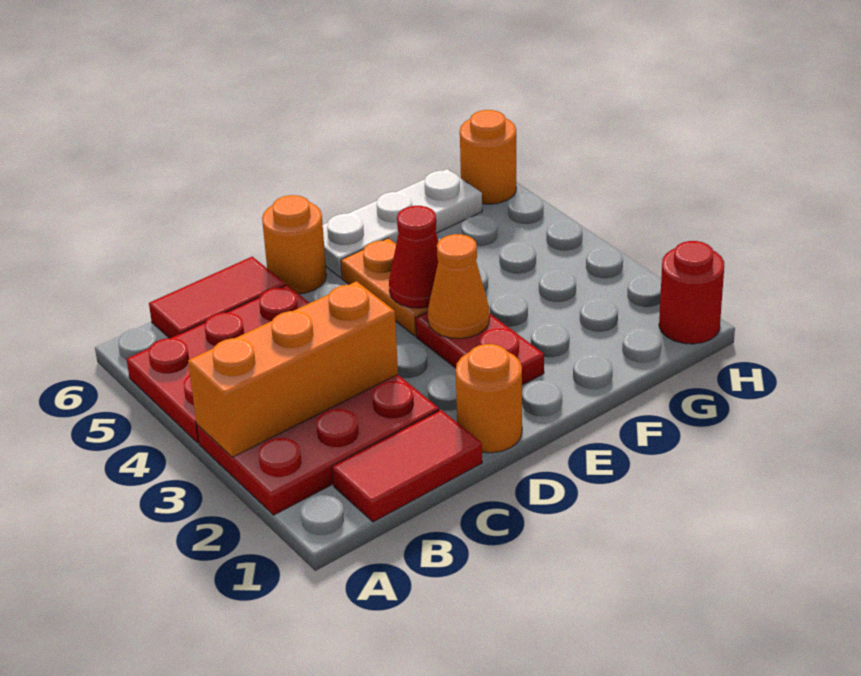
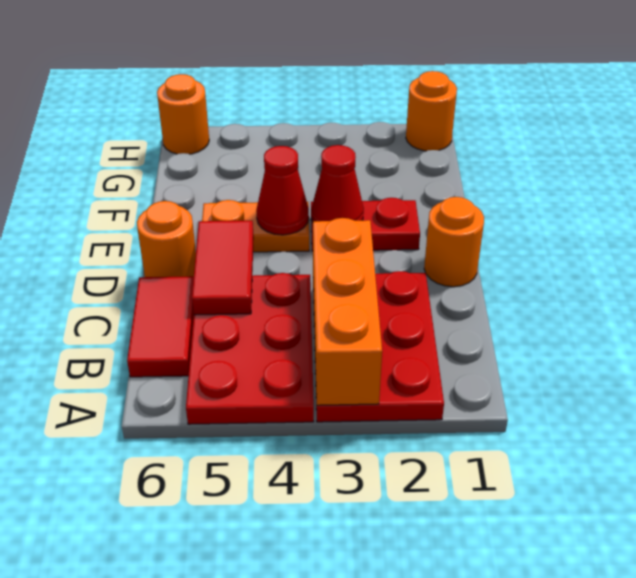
red tile B1:C1 level 1 -> red tile C5:D5 level 2
orange cone E3 level 2 -> red cone E3 level 2
white plate E6:G6 level 1 -> none
red round brick H1 level 1 -> orange round brick H1 level 1

